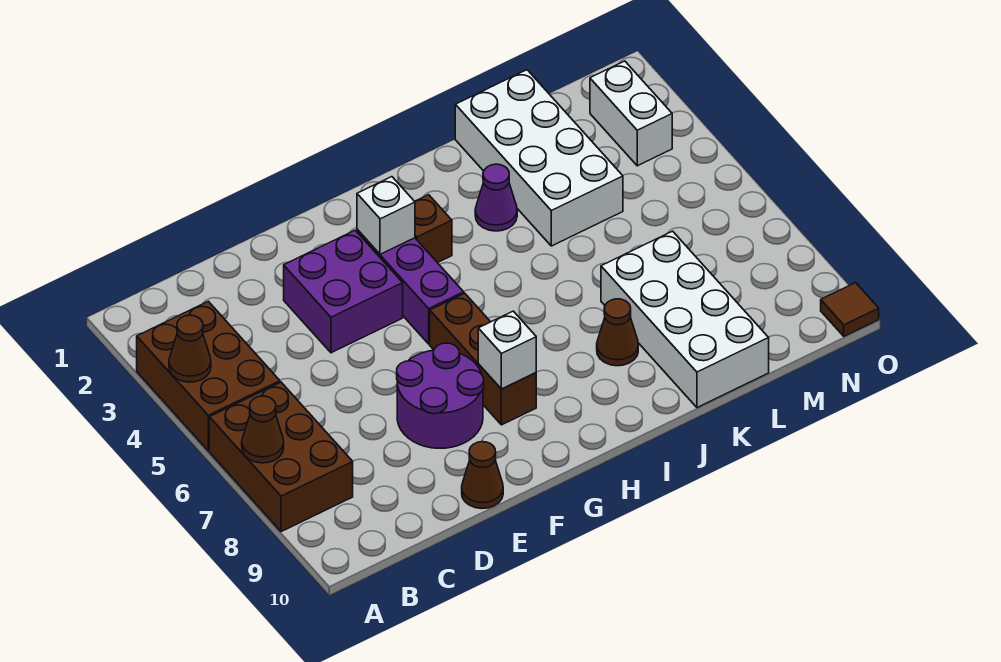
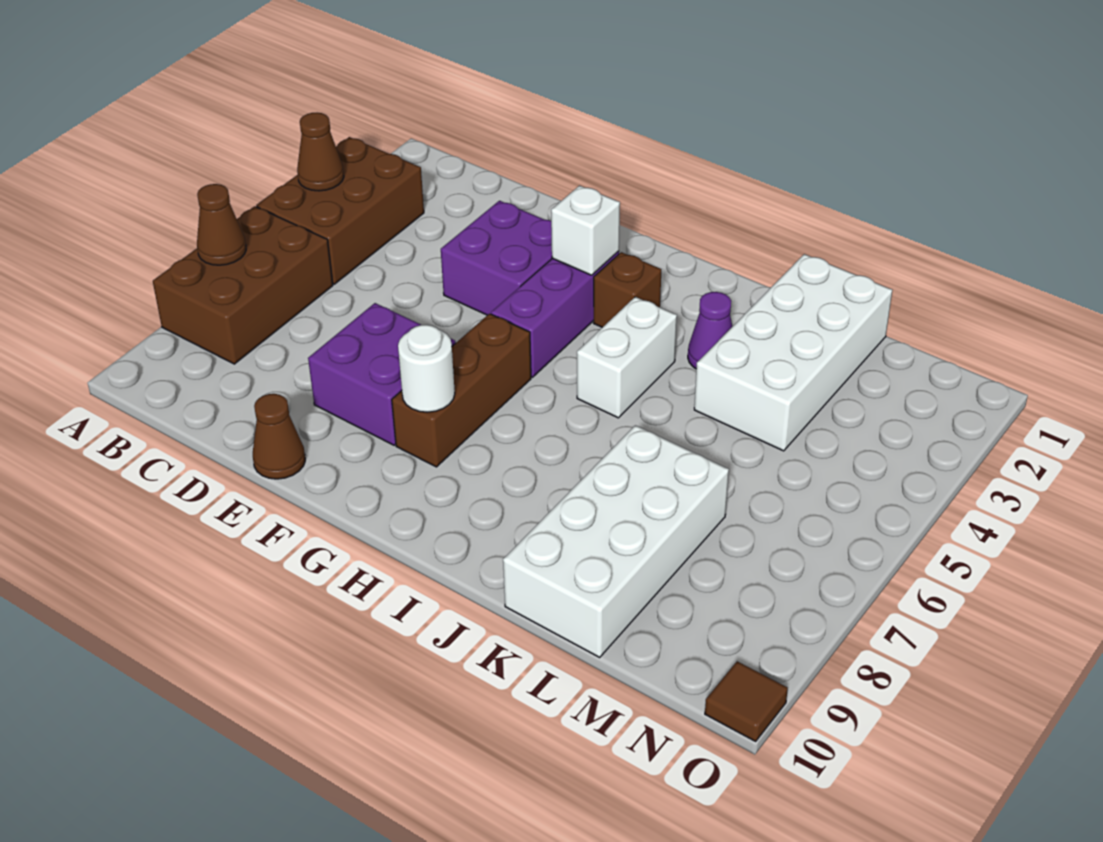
purple round brick E7:F8 level 1 -> purple brick E7:F8 level 1
white brick G8 level 2 -> white round brick G8 level 2
brown cone J8 level 1 -> none
white brick N2:N3 level 1 -> white brick I4:I5 level 1

